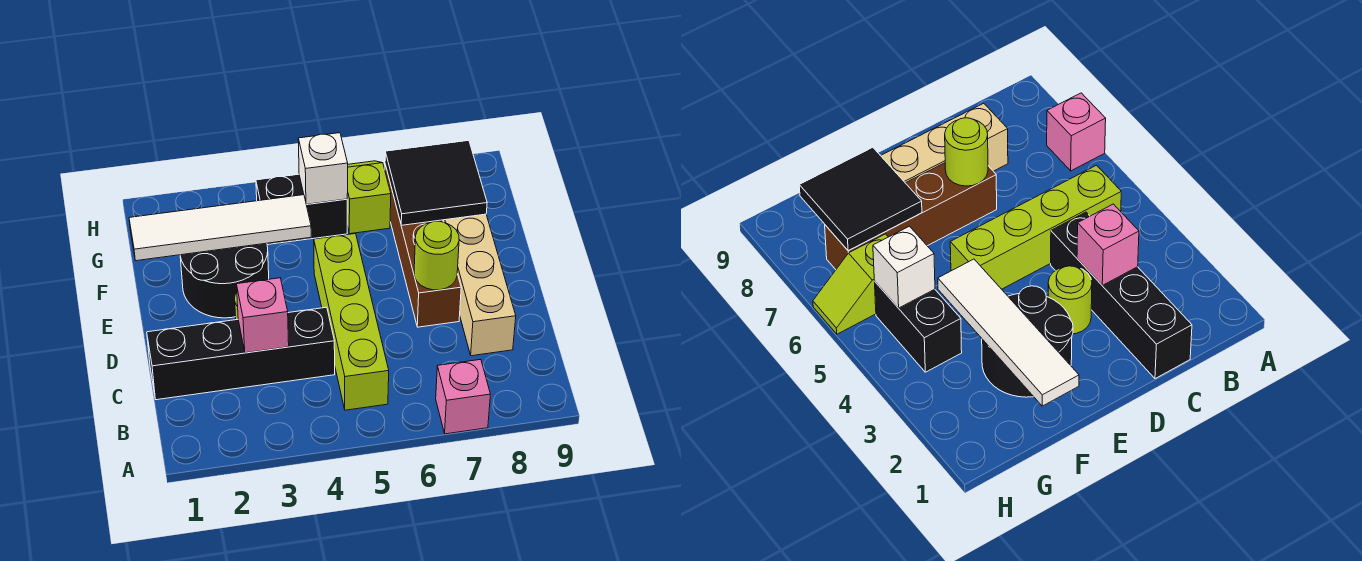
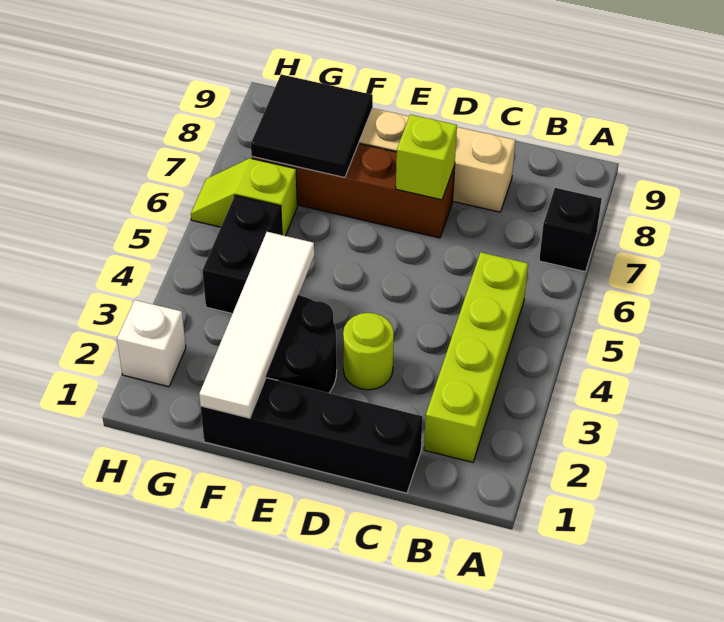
pink brick A7 level 1 -> black brick A7 level 1
lime brick B5:E5 level 1 -> lime brick B2:B5 level 1
black brick C1:C4 level 1 -> black brick C1:F1 level 1
pink brick C3 level 2 -> none
lime round brick D7 level 2 -> lime brick D7 level 2
white brick G5 level 2 -> white brick H2 level 1

